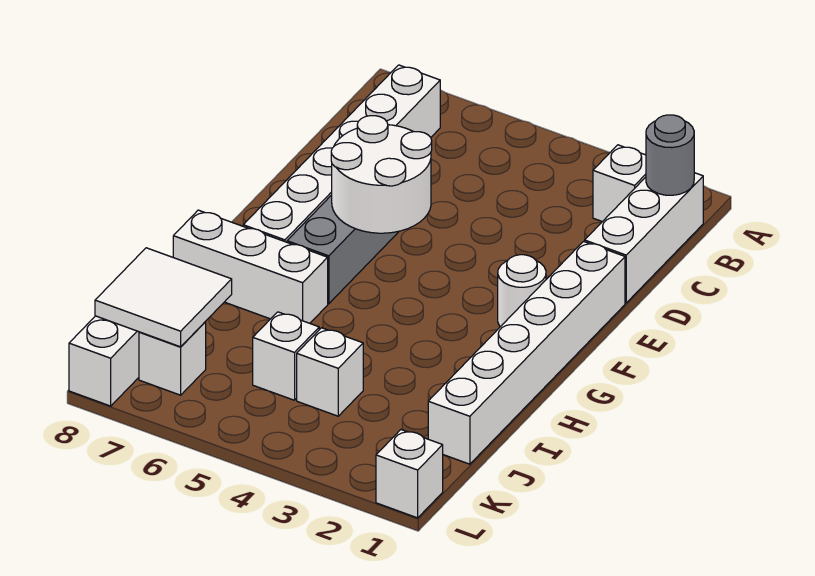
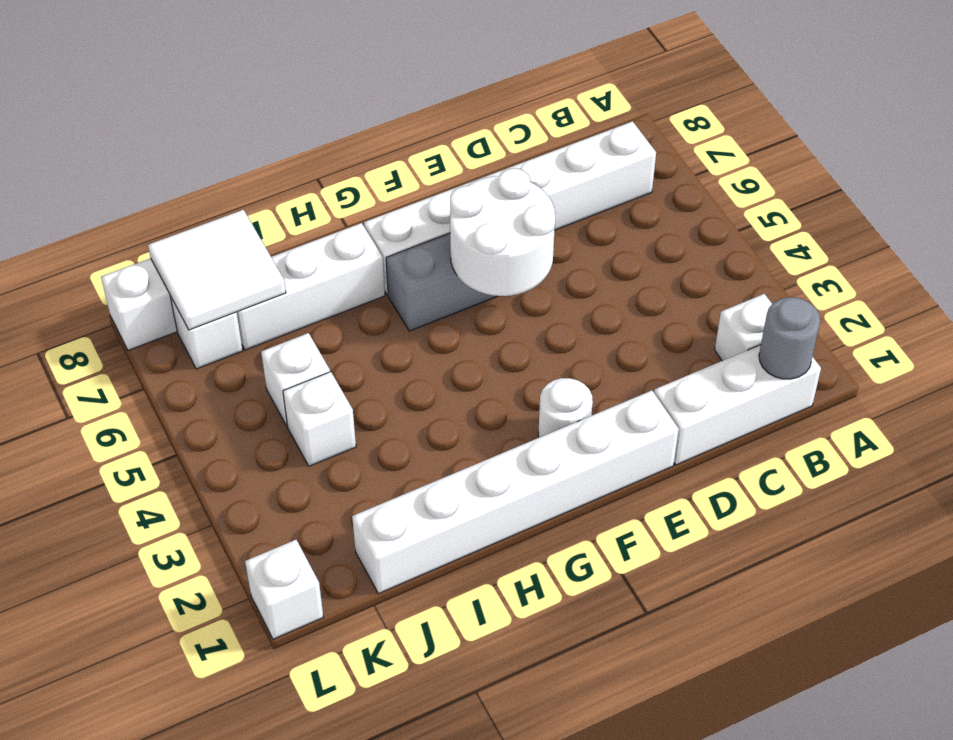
white brick H6:H8 level 1 -> white brick H7:J7 level 1

